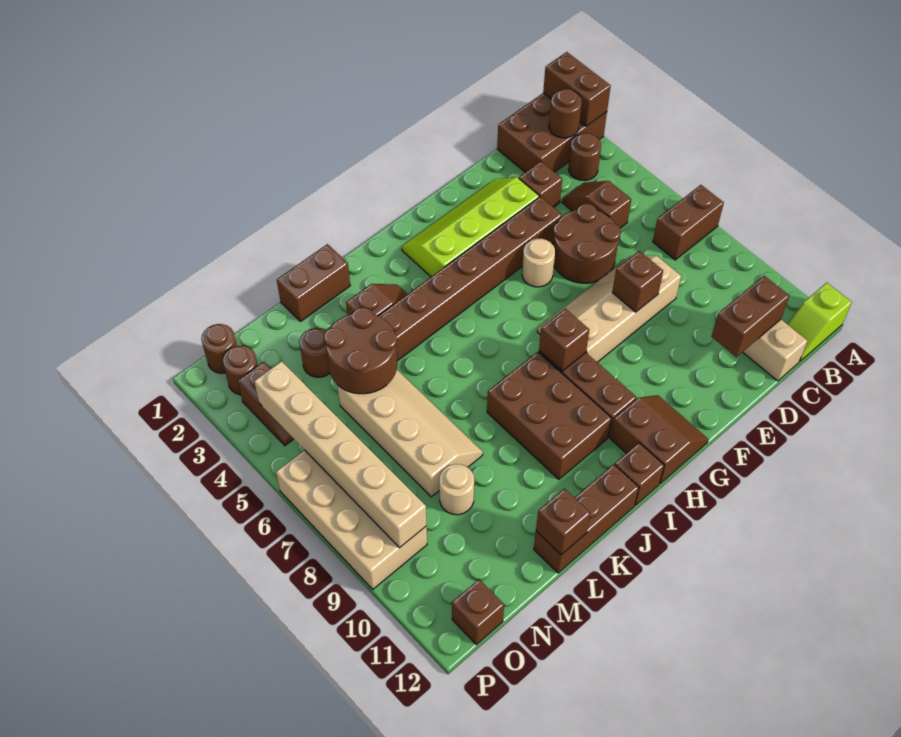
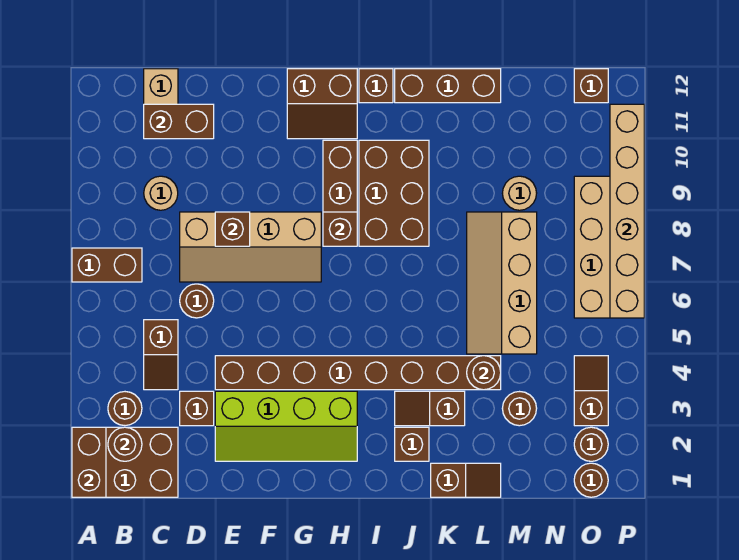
lime slope A12:B12 level 1 top A -> none
brown round brick D5:E6 level 1 -> brown round brick D6 level 1
tan round brick F5 level 1 -> tan round brick C9 level 1
brown slope G11:H12 level 1 top H -> brown slope G11:H12 level 1 top 12
brown brick K1:L1 level 1 -> brown slope K1:L1 level 1 top K
brown round brick L4:M5 level 2 -> brown round brick L4 level 2
brown brick L12 level 2 -> brown brick J2 level 1
tan brick O4:O9 level 2 -> tan brick P6:P11 level 2

